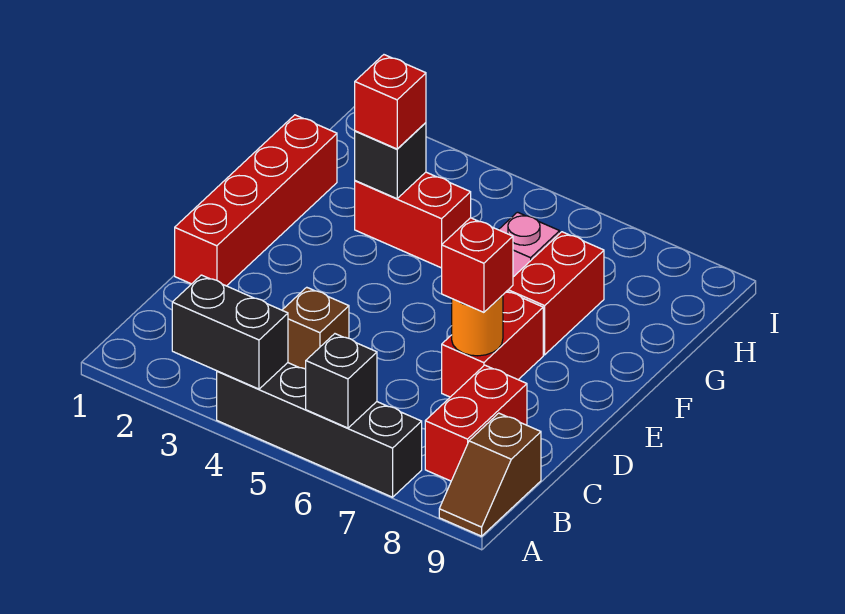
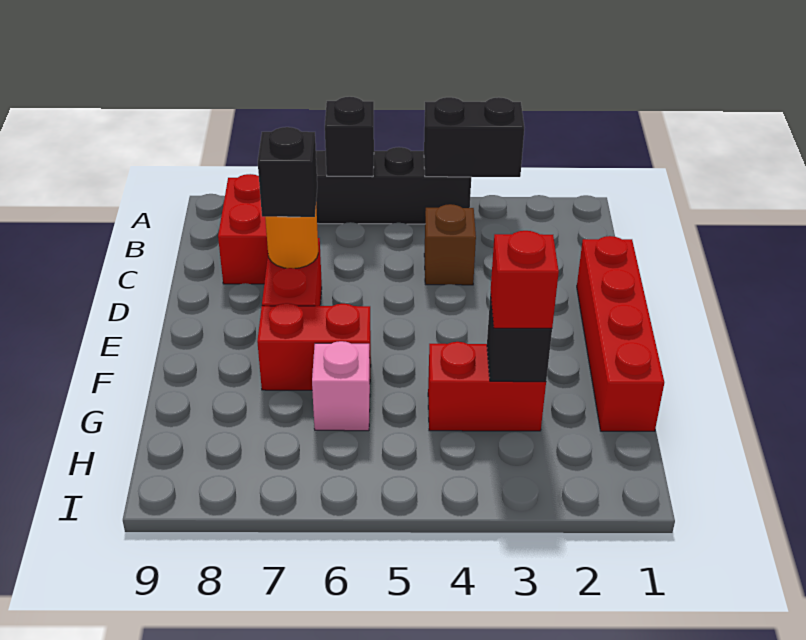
brown slope A9:B9 level 1 top B -> none
red brick D7 level 3 -> black brick D7 level 3
red brick F7:G7 level 1 -> red brick F6:F7 level 1

